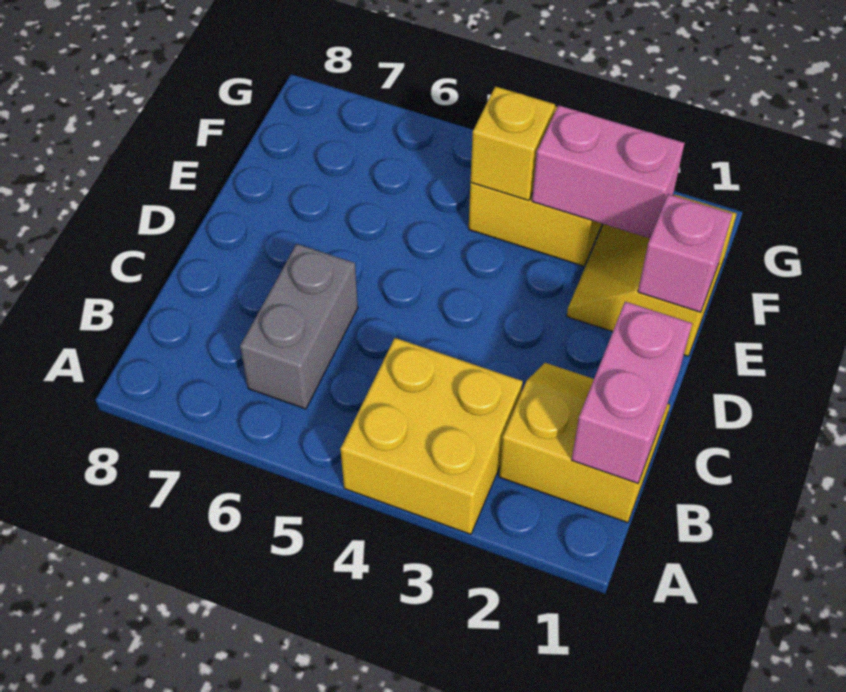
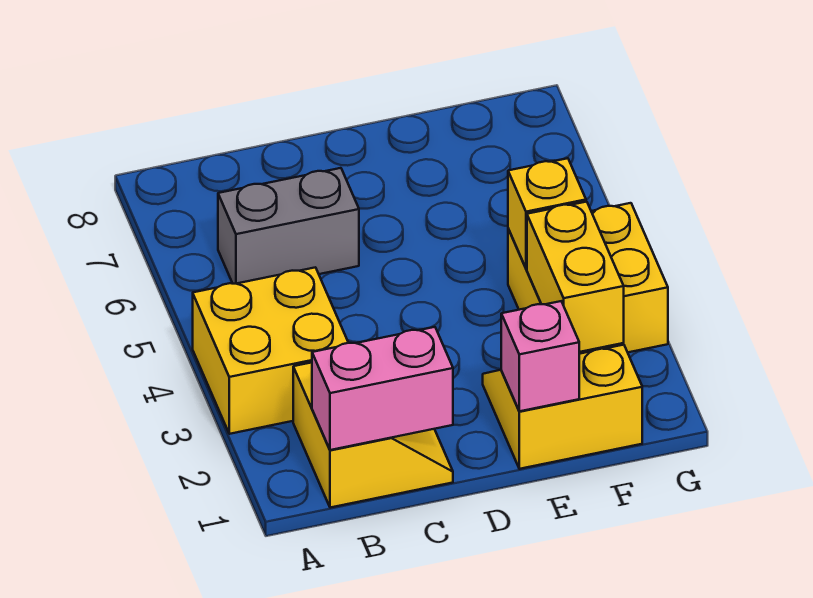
pink brick F2:F3 level 2 -> yellow brick F2:F3 level 2

